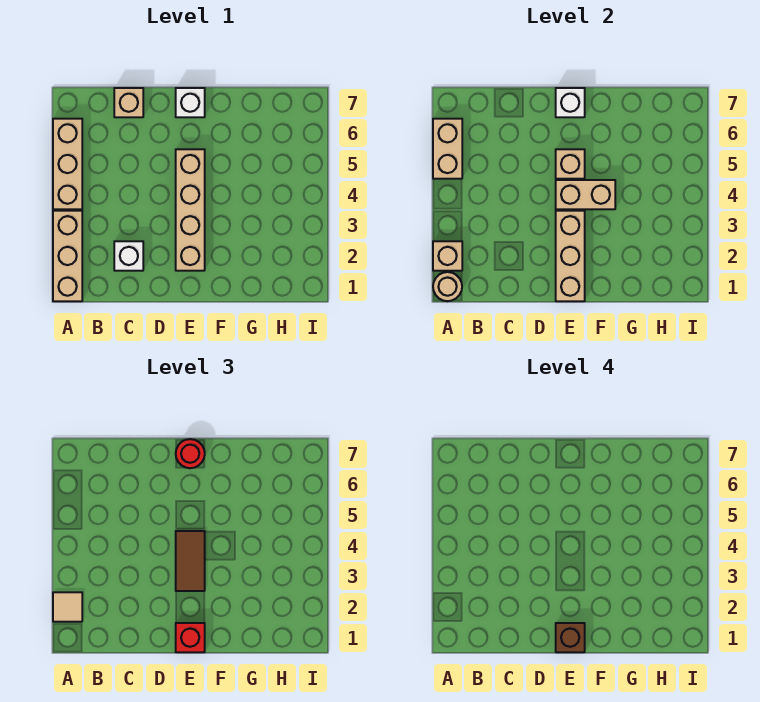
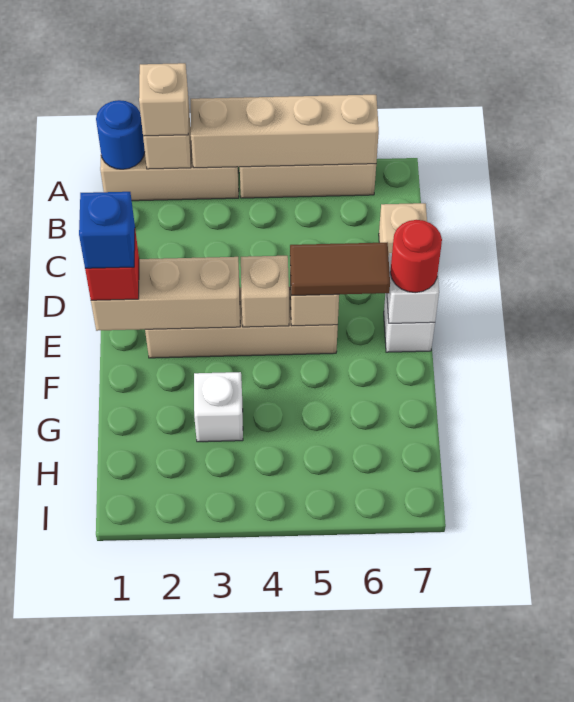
tan round brick A1 level 2 -> blue round brick A1 level 2
tan tile A2 level 3 -> tan brick A2 level 3
tan brick A5:A6 level 2 -> tan brick A3:A6 level 2
white brick C2 level 1 -> white brick G3 level 1
brown brick E1 level 4 -> blue brick E1 level 4
brown tile E3:E4 level 3 -> brown tile E5:E6 level 3
tan brick E4:F4 level 2 -> tan brick E4 level 2

